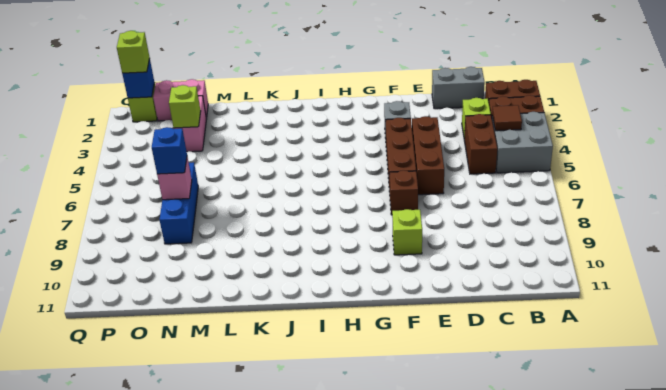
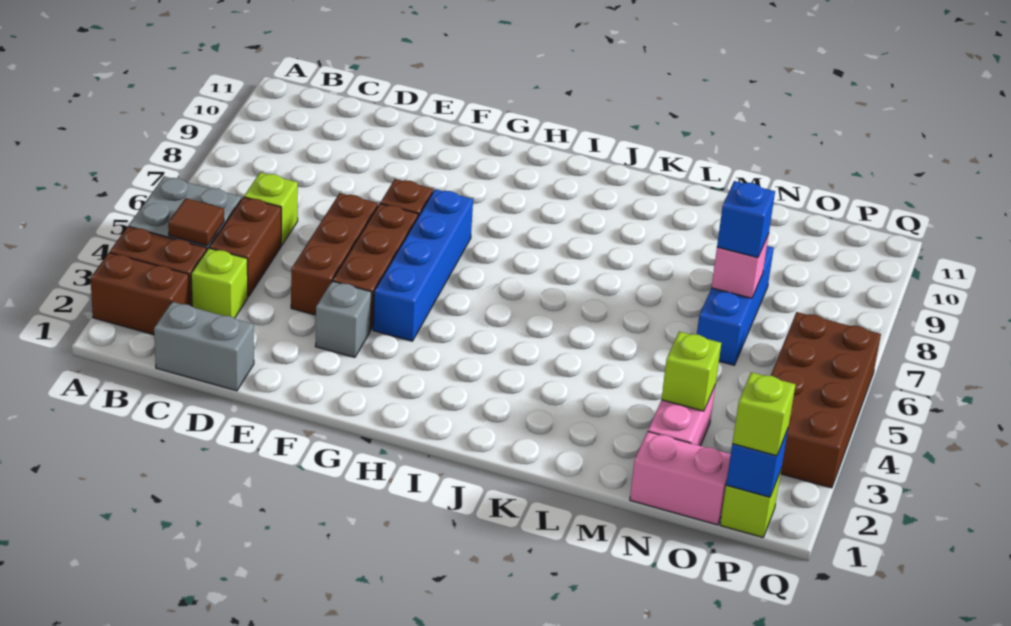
lime brick F9 level 1 -> lime brick C6 level 1
none -> blue brick G4:G7 level 1
none -> brown brick P3:Q6 level 1

